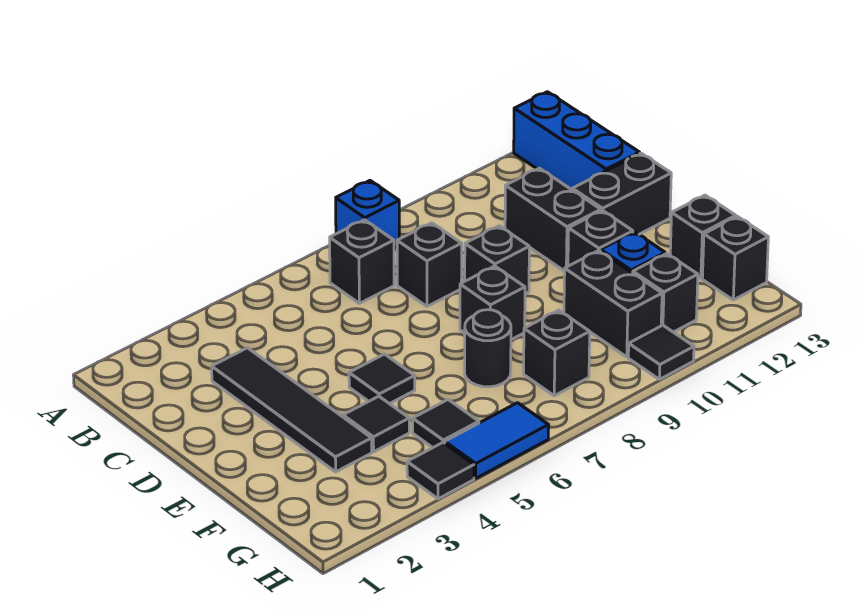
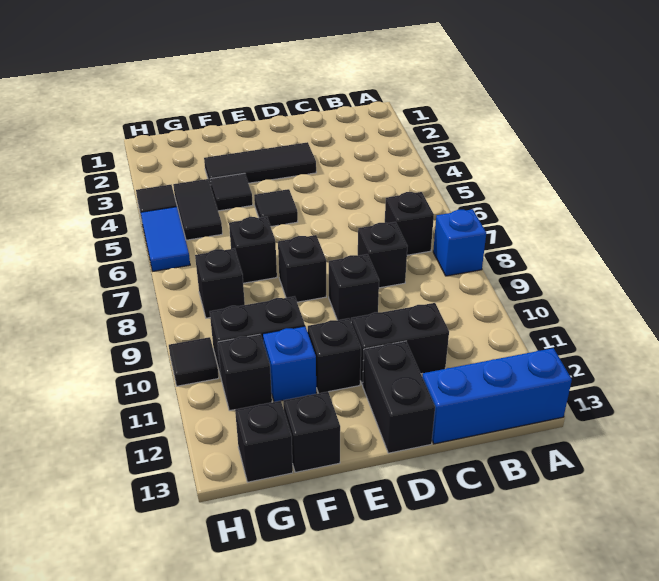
black tile C3:F3 level 1 -> black tile D3:F3 level 1
black round brick F7 level 1 -> black brick F7 level 1
black tile G5 level 1 -> black tile G4:G5 level 1

